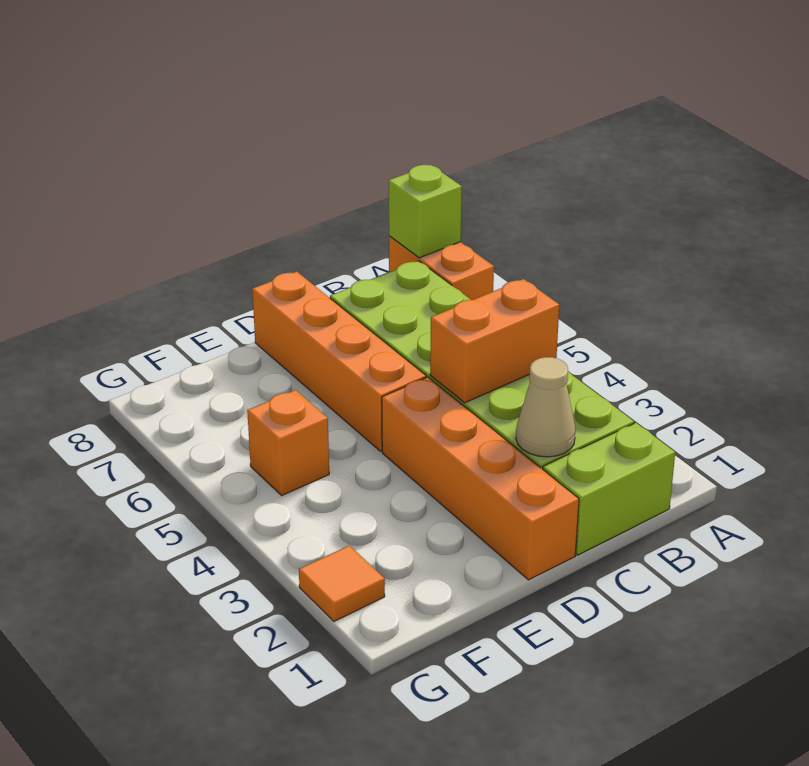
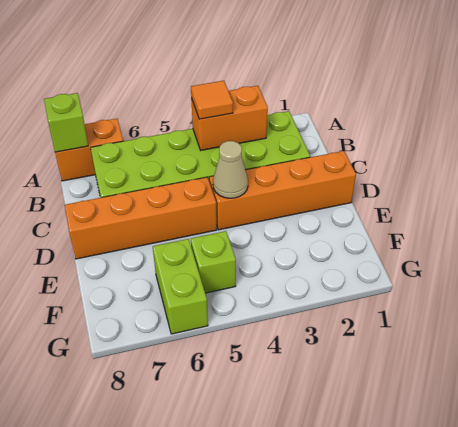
lime brick B1:C1 level 1 -> lime brick F6:G6 level 1
orange brick B4:C4 level 2 -> orange brick B3:B4 level 2
tan cone C2 level 2 -> tan cone D4 level 2
orange brick F5 level 1 -> lime brick F5 level 1
orange tile G2 level 1 -> orange tile B4 level 3

